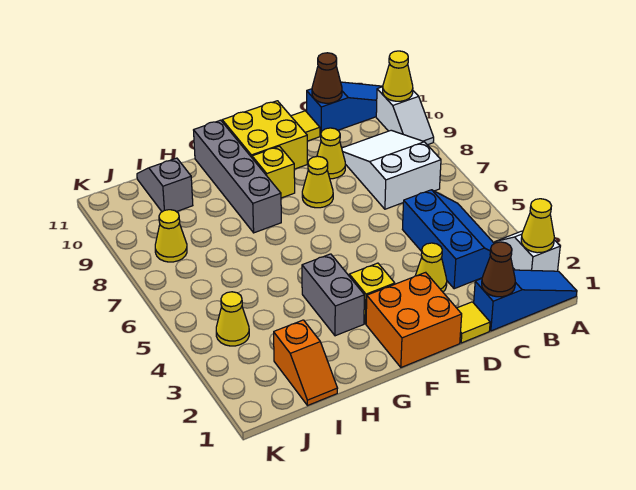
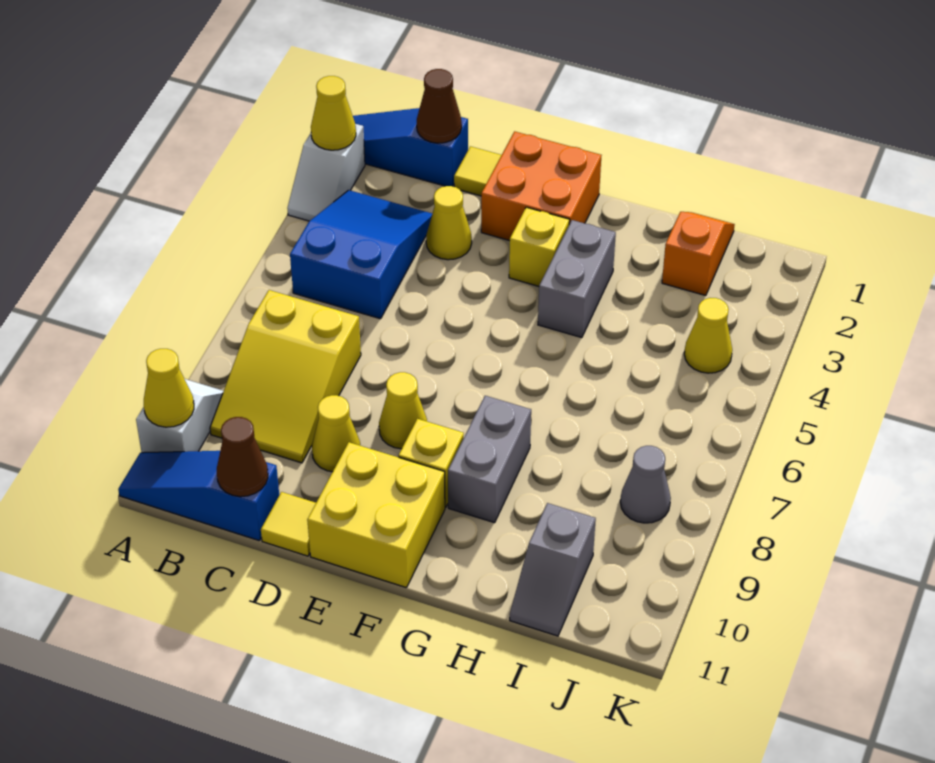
blue slope B3:C5 level 1 top C -> blue slope B3:C5 level 1 top 5
white slope B7:C9 level 1 top 7 -> yellow slope B7:C9 level 1 top 7
grey brick G8:G11 level 1 -> grey brick G8:G9 level 1
yellow cone J8 level 1 -> grey cone J8 level 1

